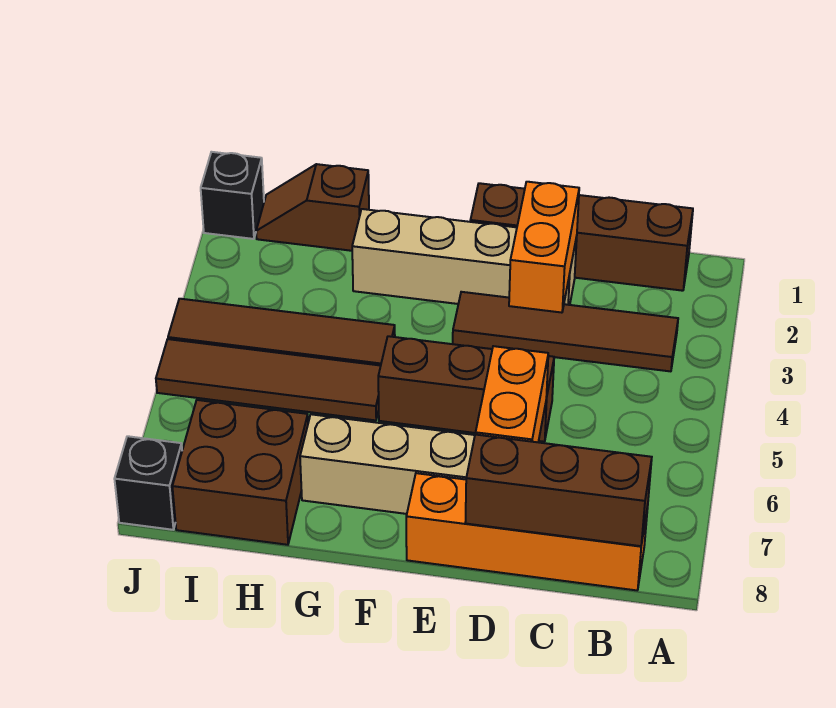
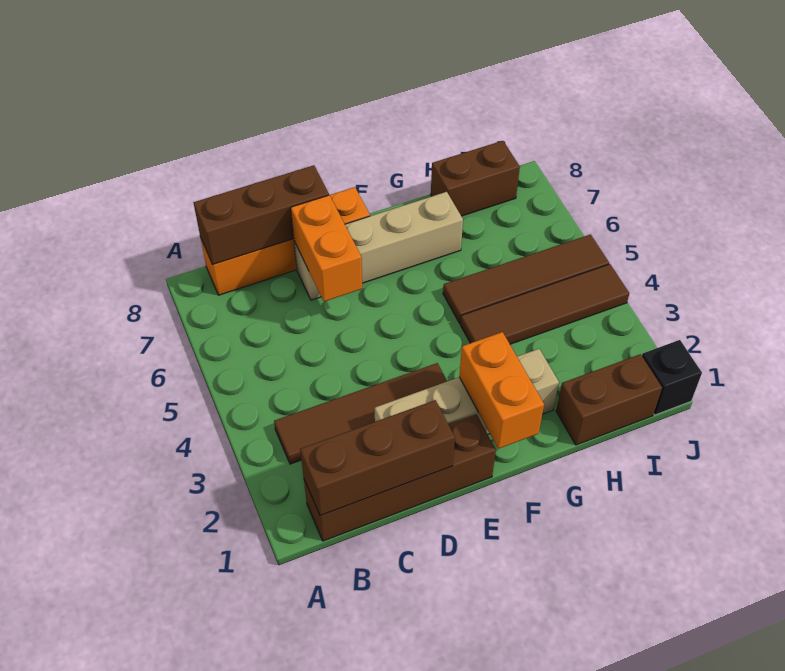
orange brick D2:D3 level 2 -> orange brick F1:F2 level 2
brown brick D5:F5 level 1 -> brown brick B1:D1 level 2
brown slope H1:I1 level 1 top H -> brown brick H1:I1 level 1
brown brick H7:I8 level 1 -> brown brick H8:I8 level 1
black brick J8 level 1 -> none

